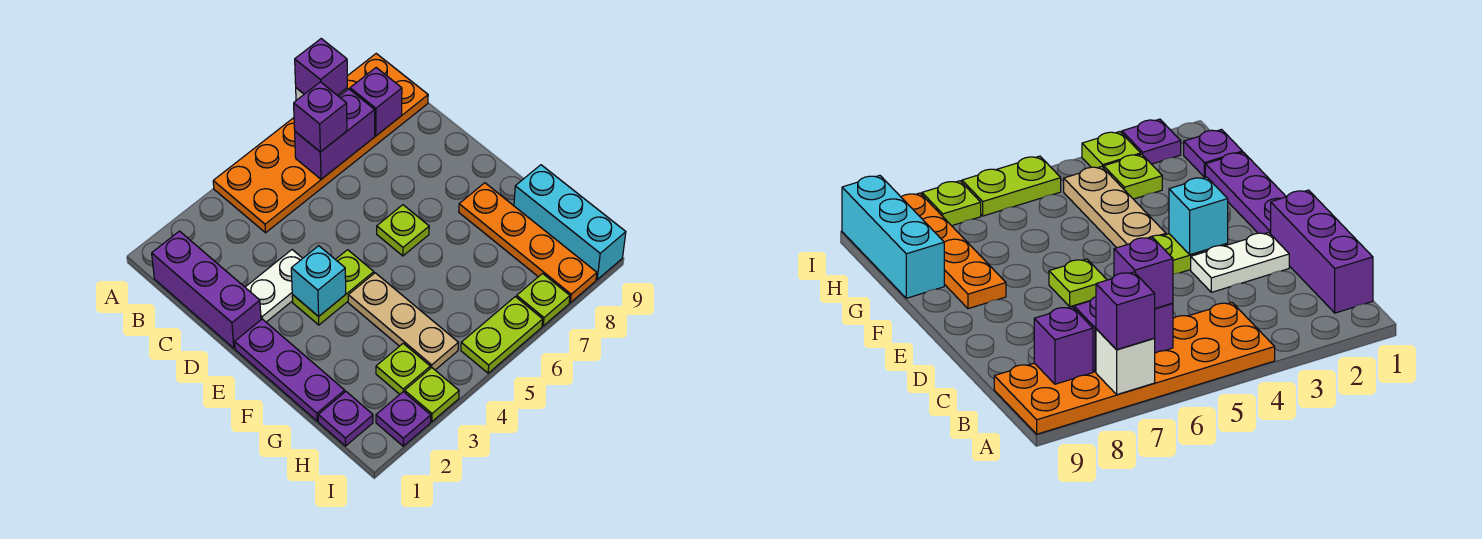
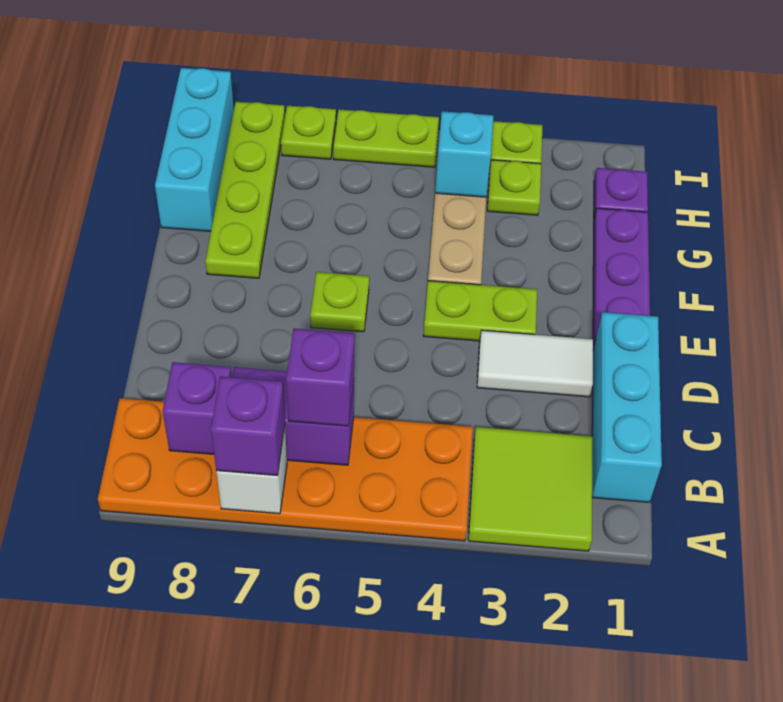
none -> lime tile A2:B3 level 1
purple brick B1:D1 level 1 -> cyan brick B1:D1 level 1
white plate D2:D3 level 1 -> white tile D2:D3 level 1
cyan brick E3 level 2 -> cyan brick H4 level 2
orange plate F8:I8 level 1 -> lime plate F8:I8 level 1
purple plate I2 level 1 -> none

